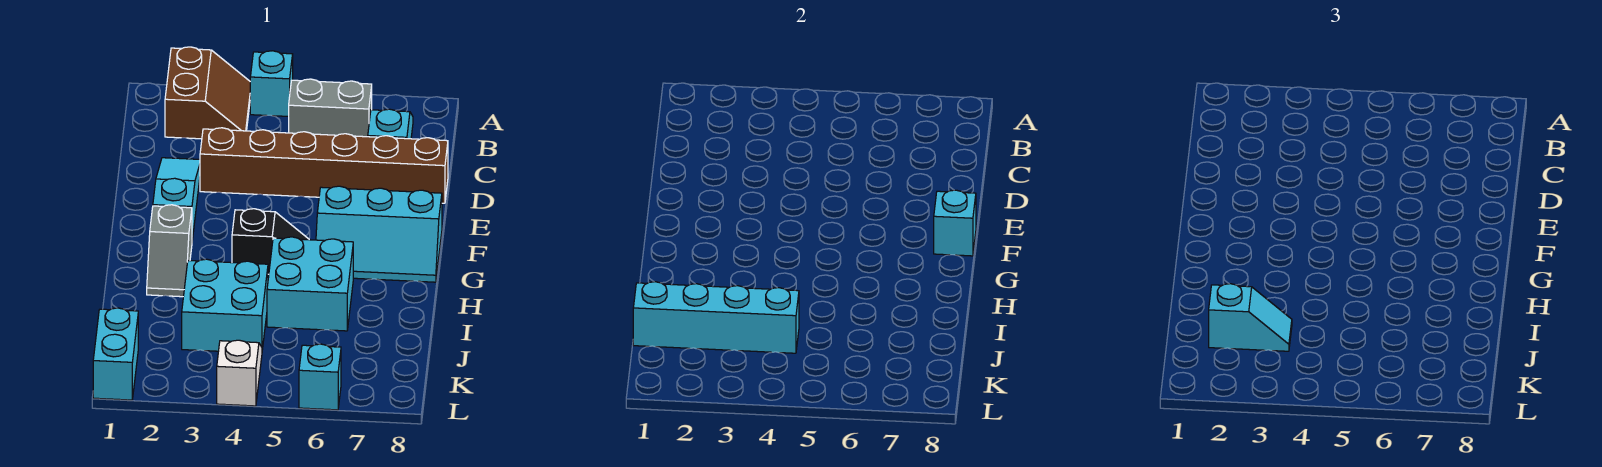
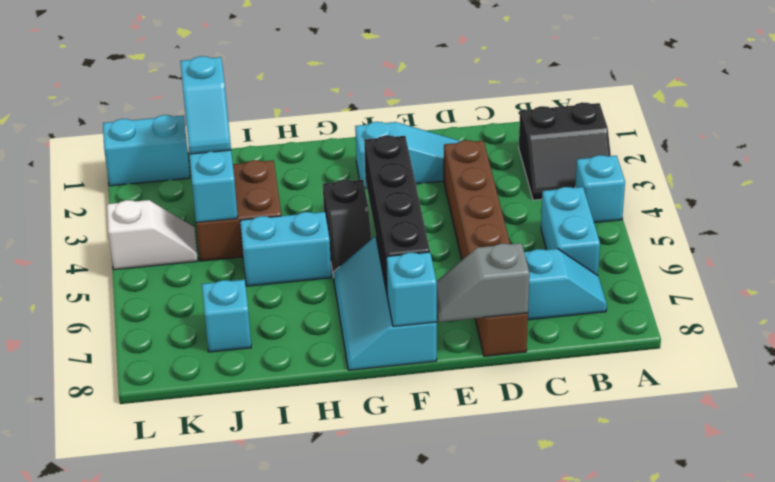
brown slope A2:B3 level 1 top 2 -> black slope A2:B3 level 1 top 2
grey brick B5:B6 level 1 -> cyan brick B5:B6 level 1
none -> black brick F4:F7 level 2
grey slope G2:H2 level 1 top G -> grey slope D8:E8 level 2 top D
cyan brick H5:I6 level 1 -> cyan brick H5:I5 level 1
cyan brick I3:J4 level 1 -> brown brick I3:J4 level 1
cyan brick L6 level 1 -> cyan brick J7 level 1

